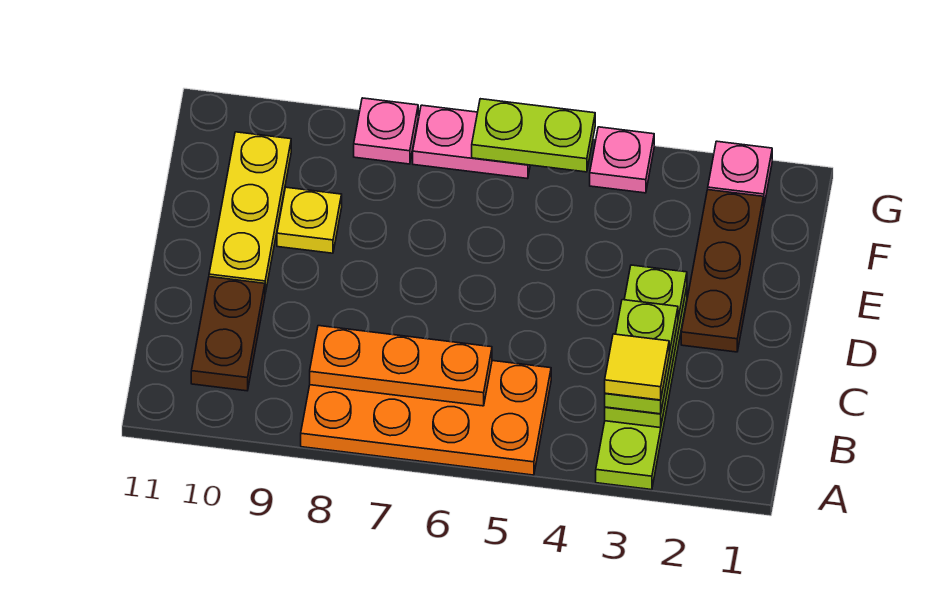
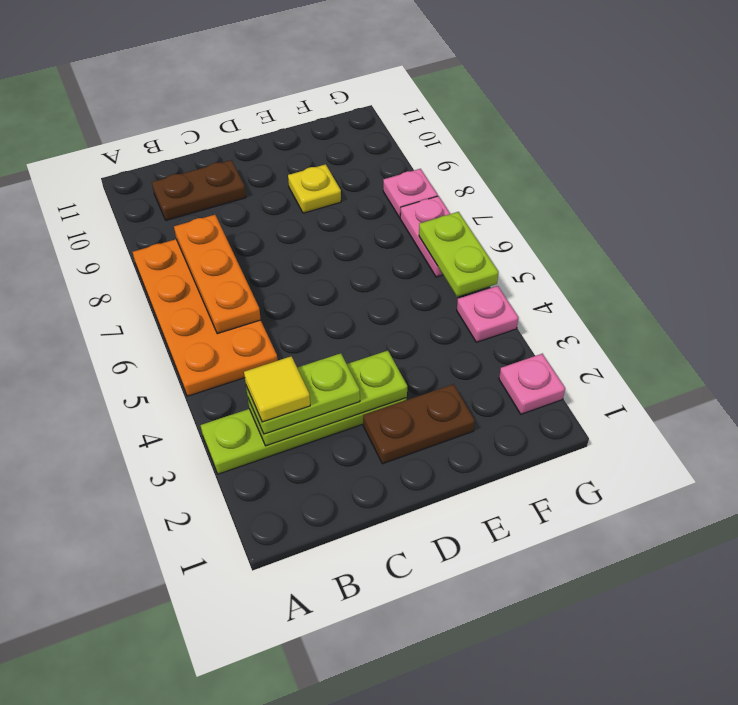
brown plate D2:F2 level 1 -> brown plate D2:E2 level 1
yellow plate D10:F10 level 1 -> none

